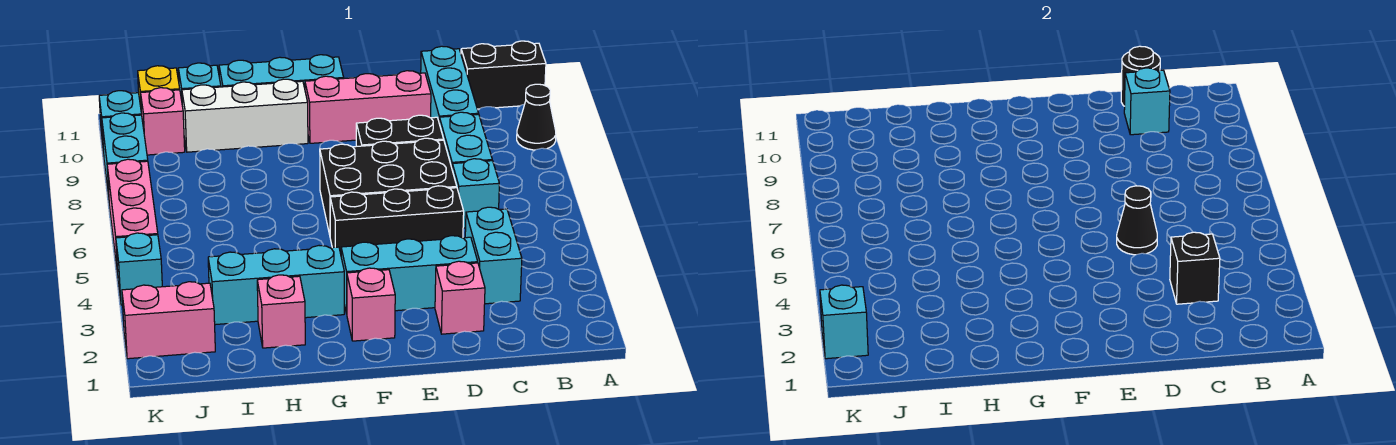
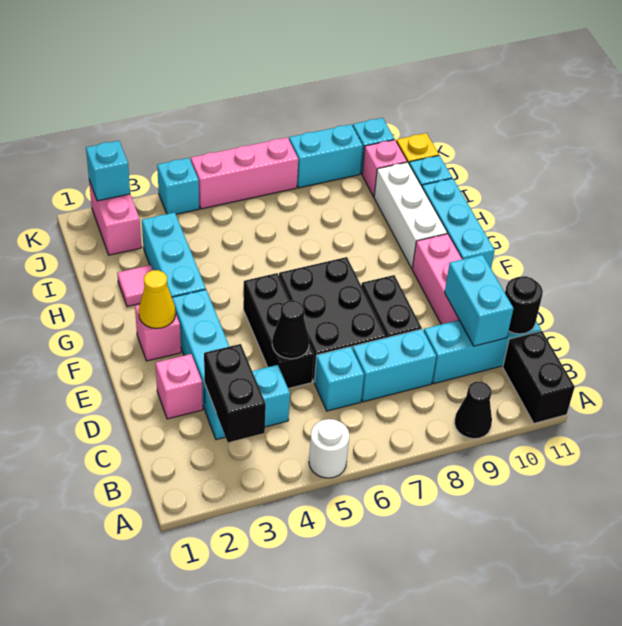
none -> white round brick A5 level 1
black brick C3 level 2 -> black brick B3:C3 level 2
cyan brick C10 level 2 -> cyan brick C10:D10 level 2
none -> yellow cone F2 level 2
pink brick H2 level 1 -> pink tile H2 level 1

